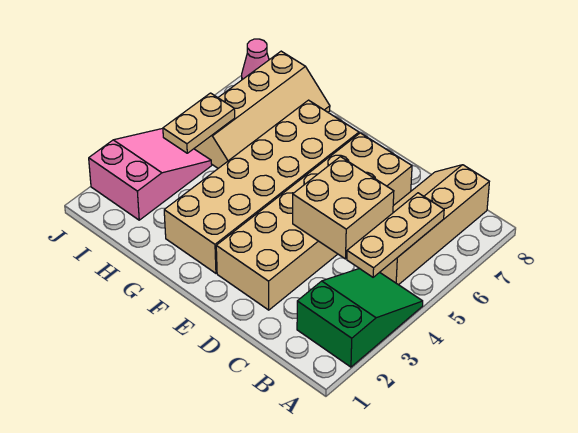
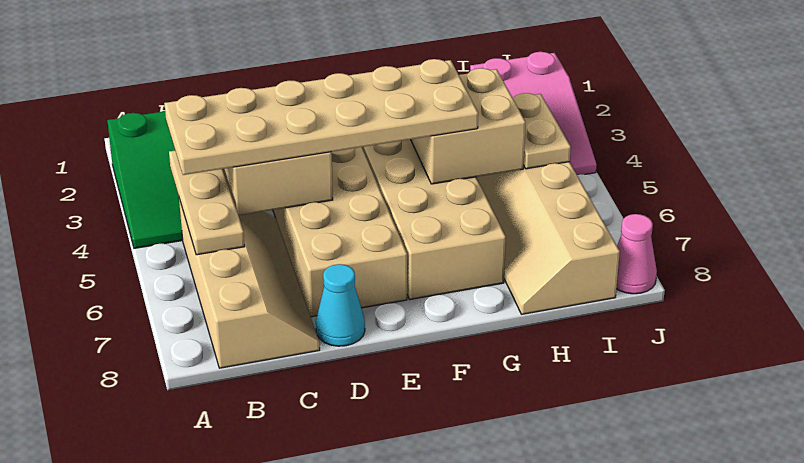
none -> tan plate B4:G5 level 3
none -> cyan cone D8 level 1
none -> tan brick G4:H5 level 2

